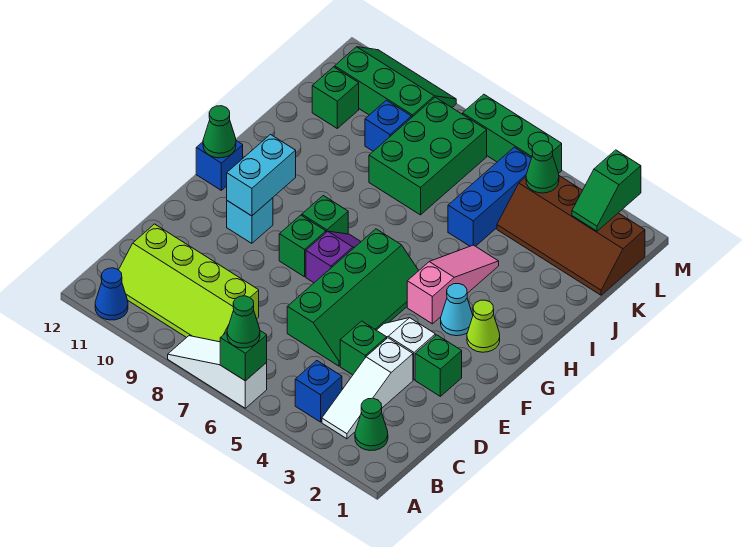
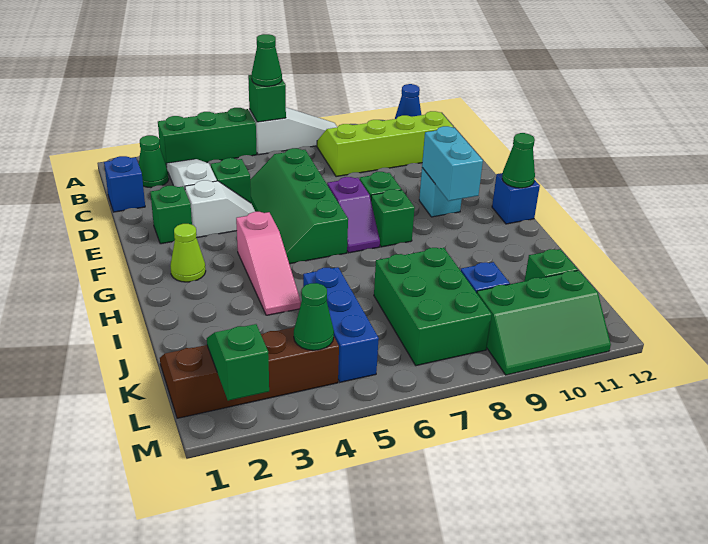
blue brick B4 level 1 -> blue brick C1 level 1
cyan cone G3 level 1 -> none
green brick M5:M7 level 1 -> green brick A3:A5 level 1

